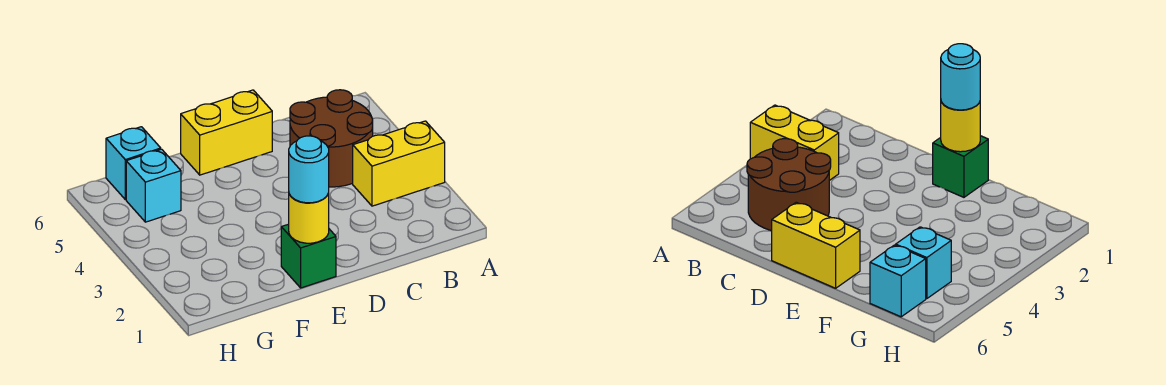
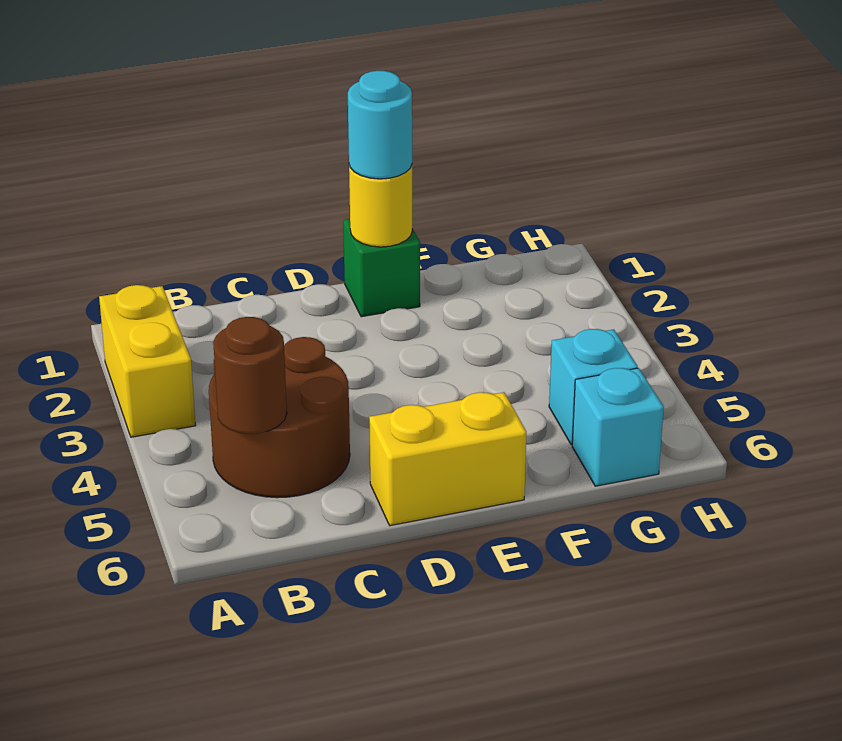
yellow brick A3:B3 level 1 -> yellow brick A2:A3 level 1
none -> brown round brick B5 level 2

